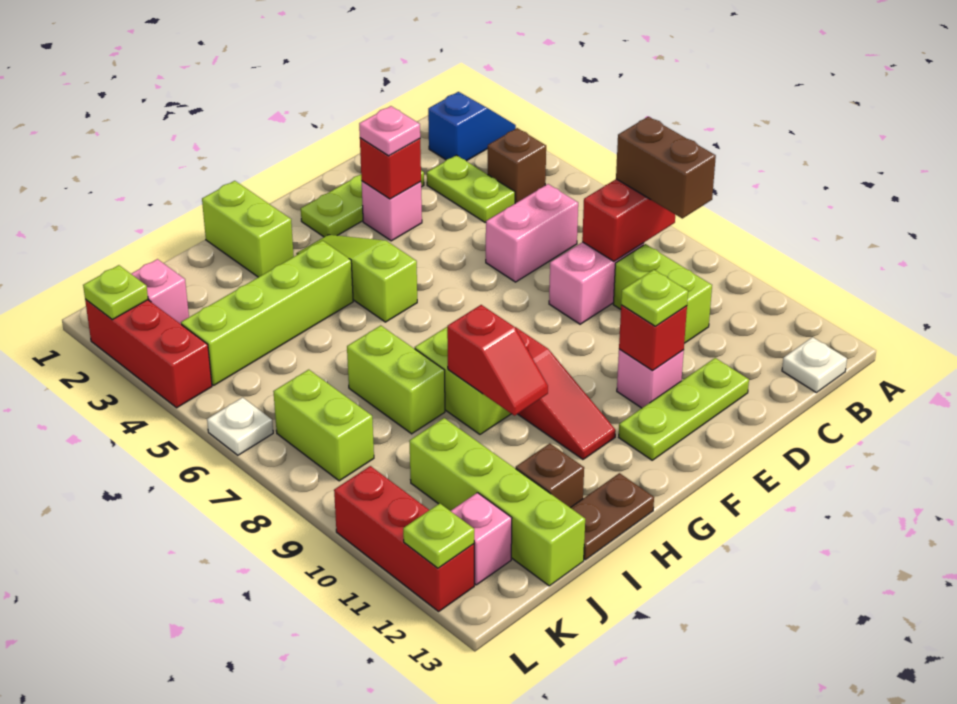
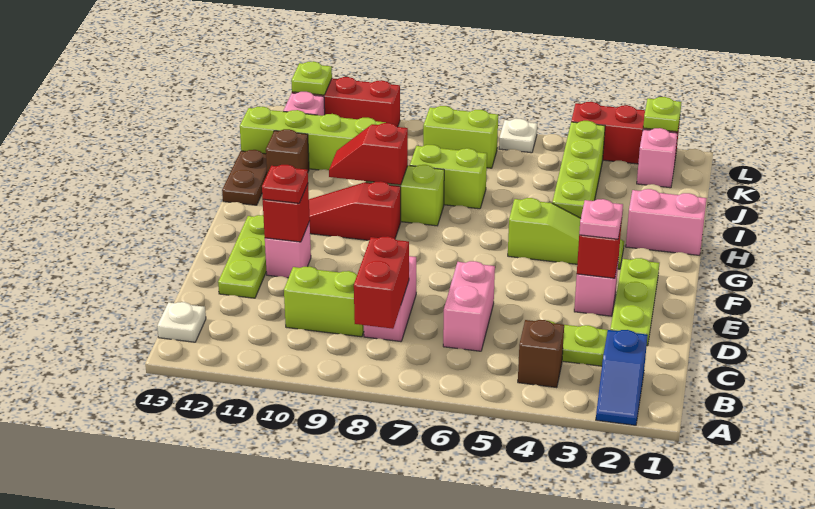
brown brick B8:B9 level 3 -> none
lime plate E11 level 3 -> red plate E11 level 3
lime brick H1:H2 level 1 -> pink brick H1:H2 level 1

